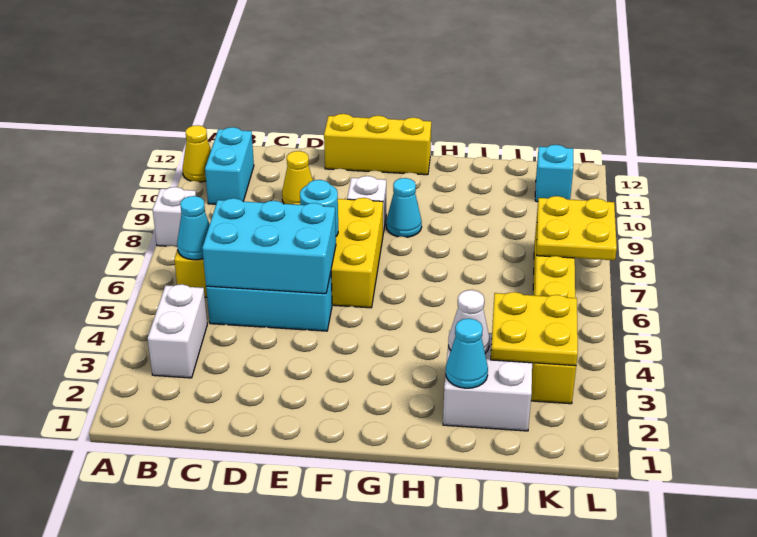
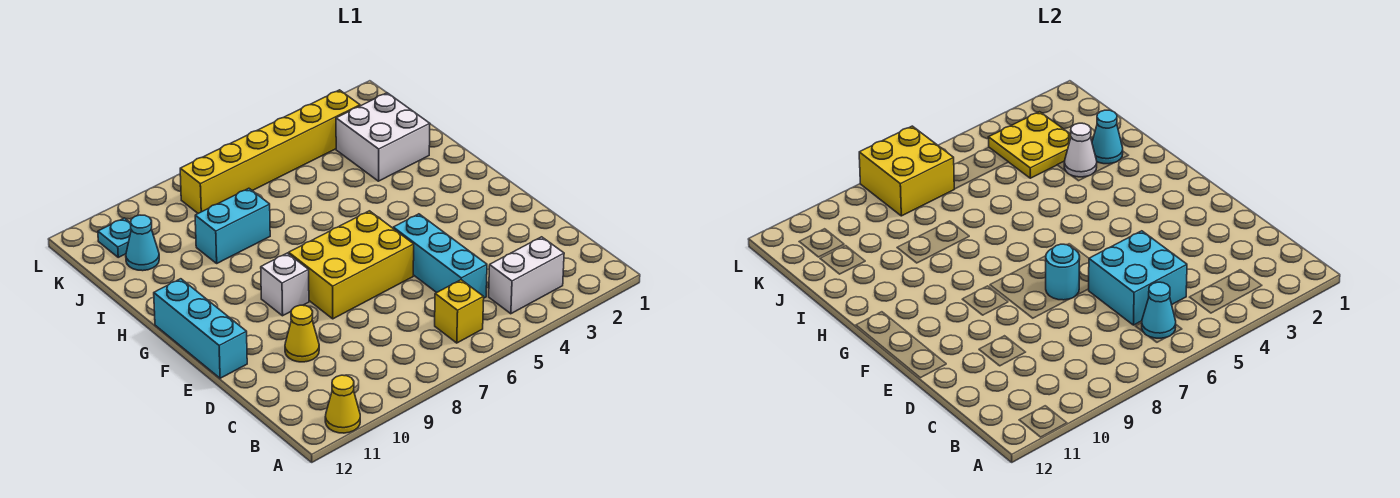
white brick A8 level 1 -> none
cyan brick B10:B11 level 1 -> cyan brick I8:I9 level 1
cyan brick C5:E6 level 2 -> cyan brick C5:D6 level 2
yellow brick E12:G12 level 1 -> cyan brick E12:G12 level 1
cyan cone G9 level 1 -> cyan cone J11 level 1
yellow plate K7:L8 level 2 -> yellow brick K7:L8 level 2
cyan brick K11 level 1 -> cyan plate K11 level 1

